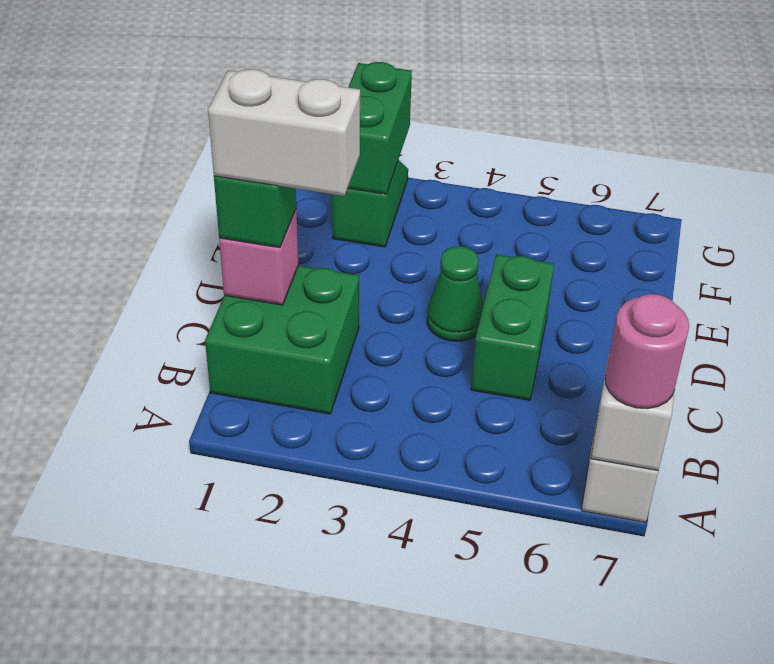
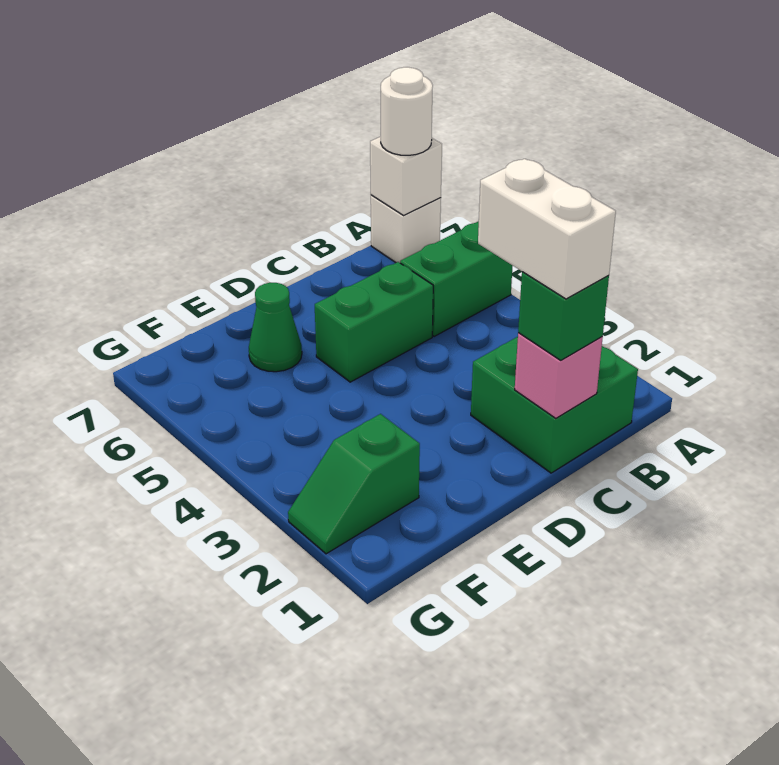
pink round brick A7 level 3 -> white round brick A7 level 3
green cone D4 level 1 -> green cone E6 level 1
green brick F2:G2 level 2 -> green brick A5:B5 level 1

